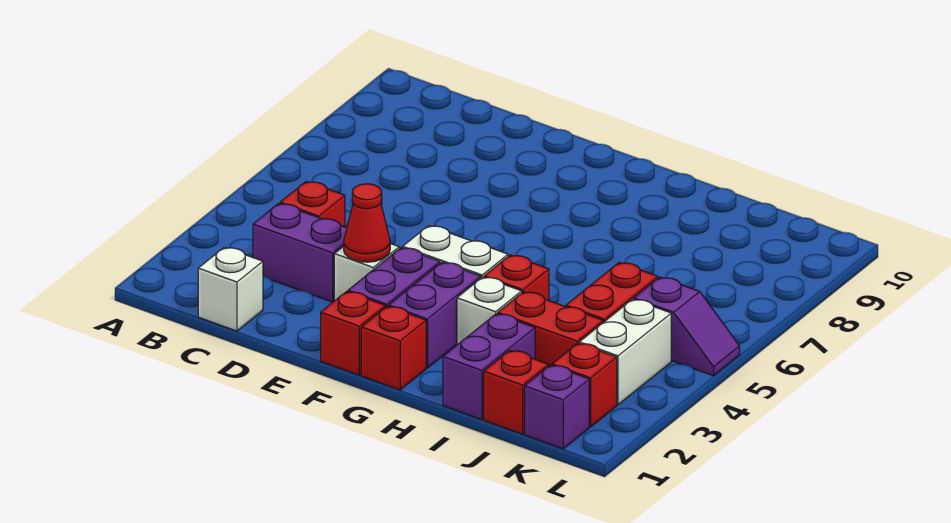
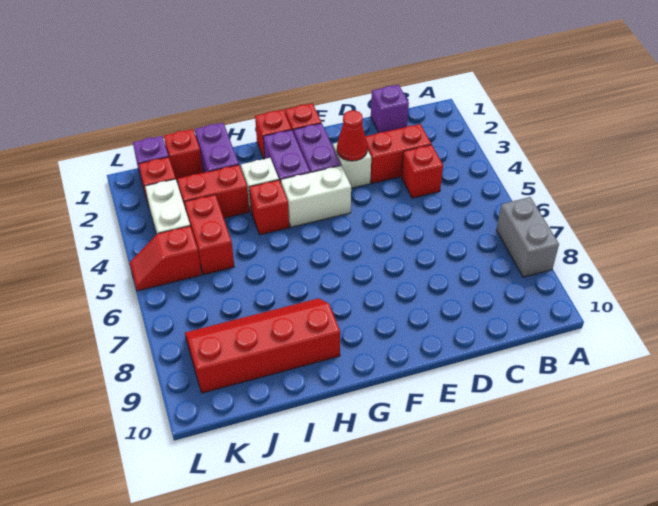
none -> grey brick A7:A8 level 1
white brick C1 level 1 -> purple brick C1 level 1
purple brick C3:D3 level 1 -> red brick C3:D3 level 1
none -> red slope H8:K9 level 1 top 9
purple slope K5:L5 level 1 top K -> red slope K5:L5 level 1 top K

